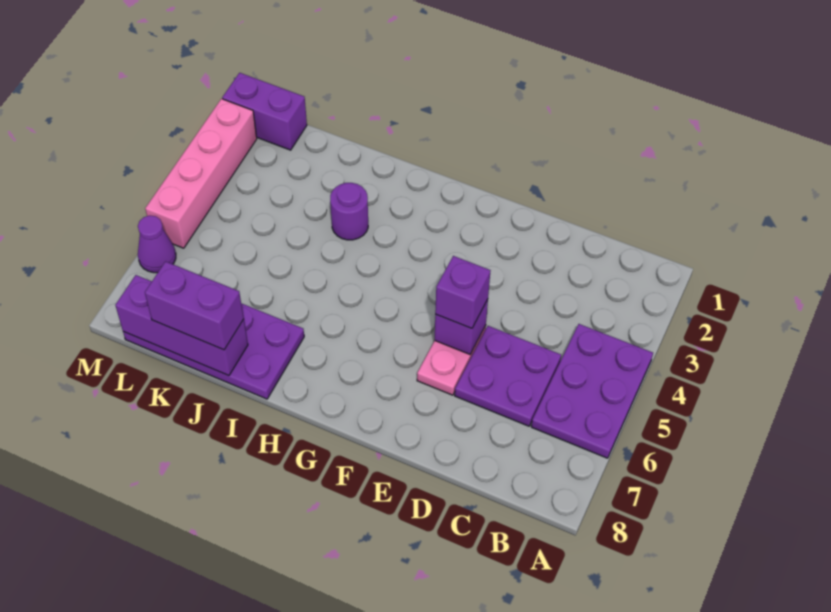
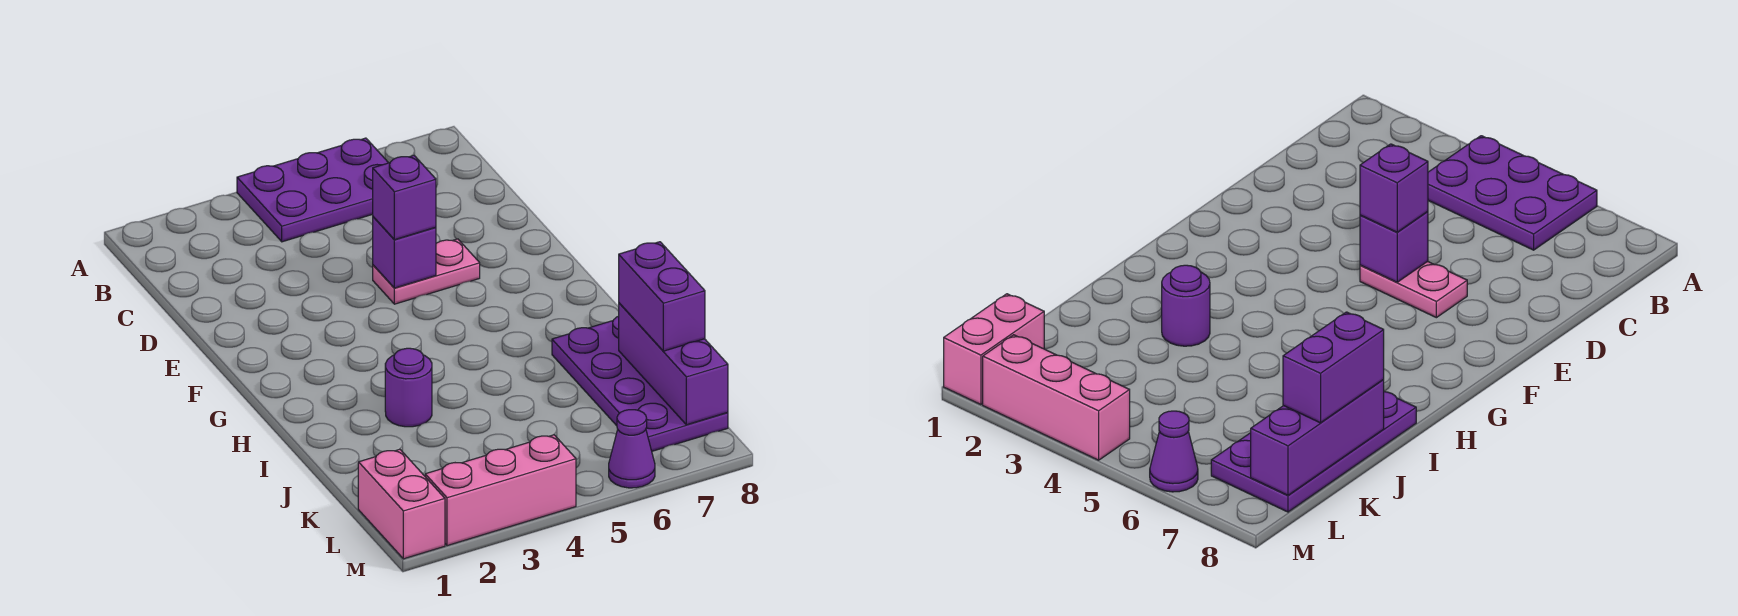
purple plate C5:D6 level 1 -> none
purple brick L1:M1 level 1 -> pink brick L1:M1 level 1
pink brick M2:M5 level 1 -> pink brick M2:M4 level 1

